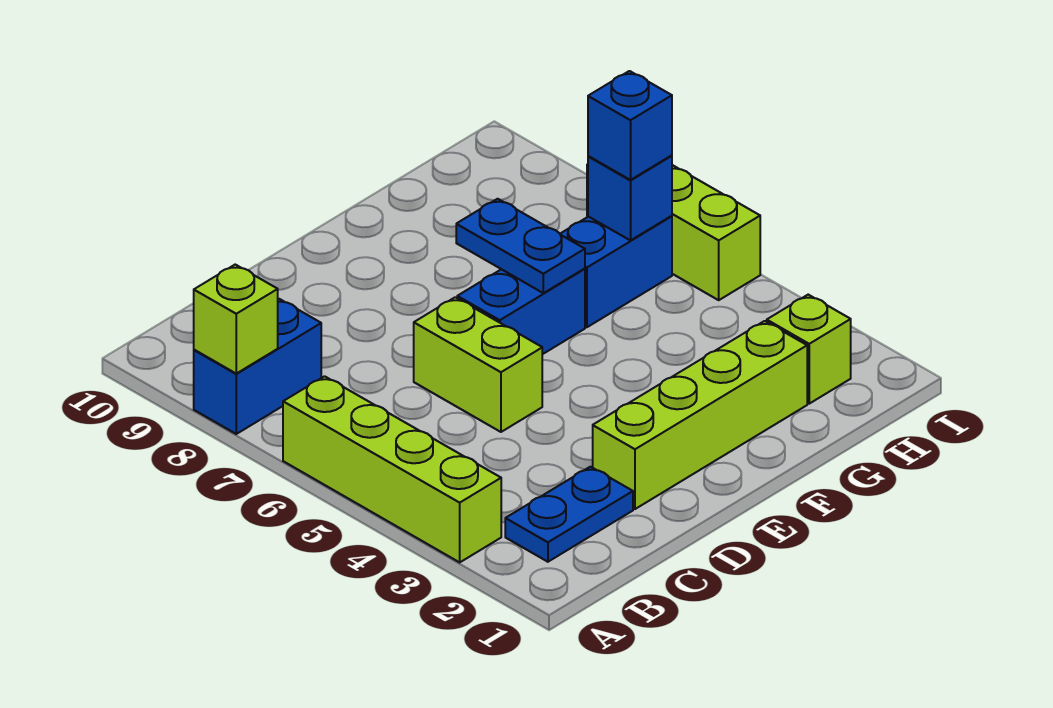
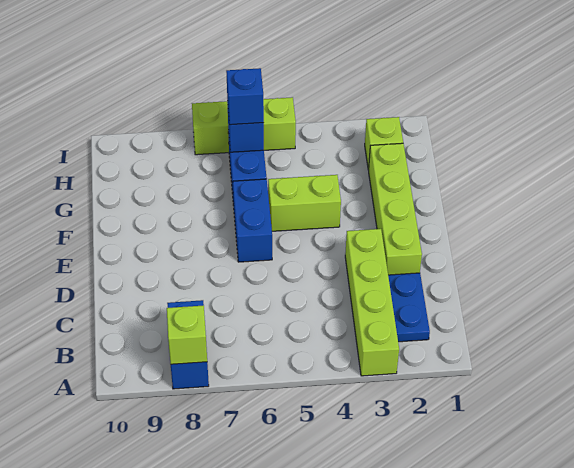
lime brick A3:A6 level 1 -> lime brick A3:D3 level 1
lime brick D5:D6 level 1 -> lime brick F4:F5 level 1
blue plate F6:F7 level 2 -> none

